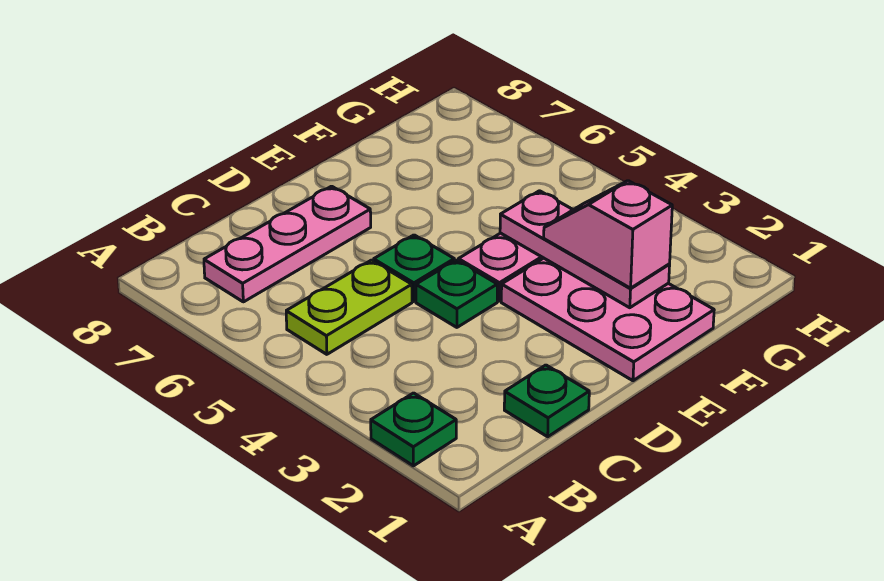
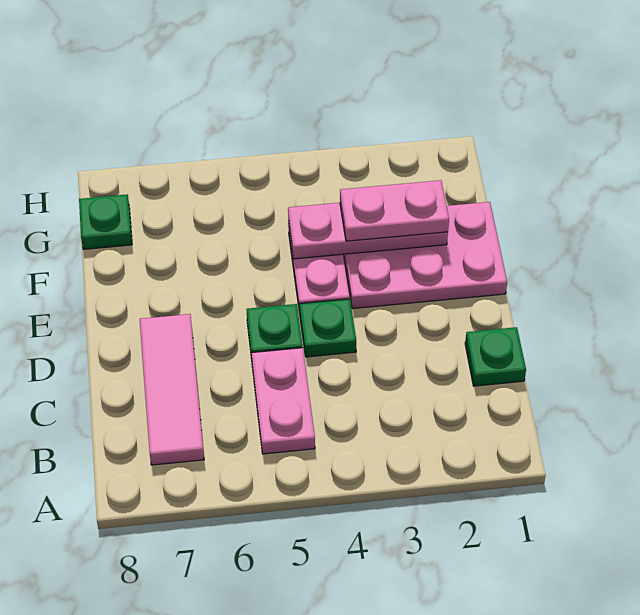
green plate A2 level 1 -> green plate G8 level 1
lime plate B5:C5 level 1 -> pink plate B5:C5 level 1
pink plate B7:D7 level 1 -> pink tile B7:D7 level 1
pink slope F2:F3 level 3 top 2 -> pink plate F2:F3 level 3

